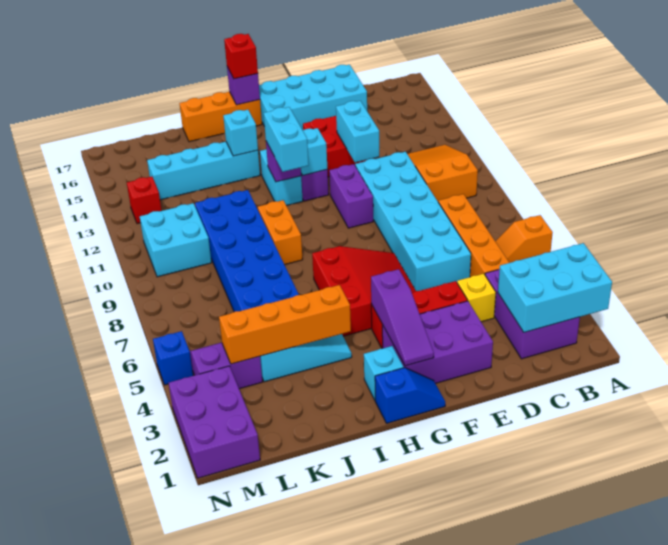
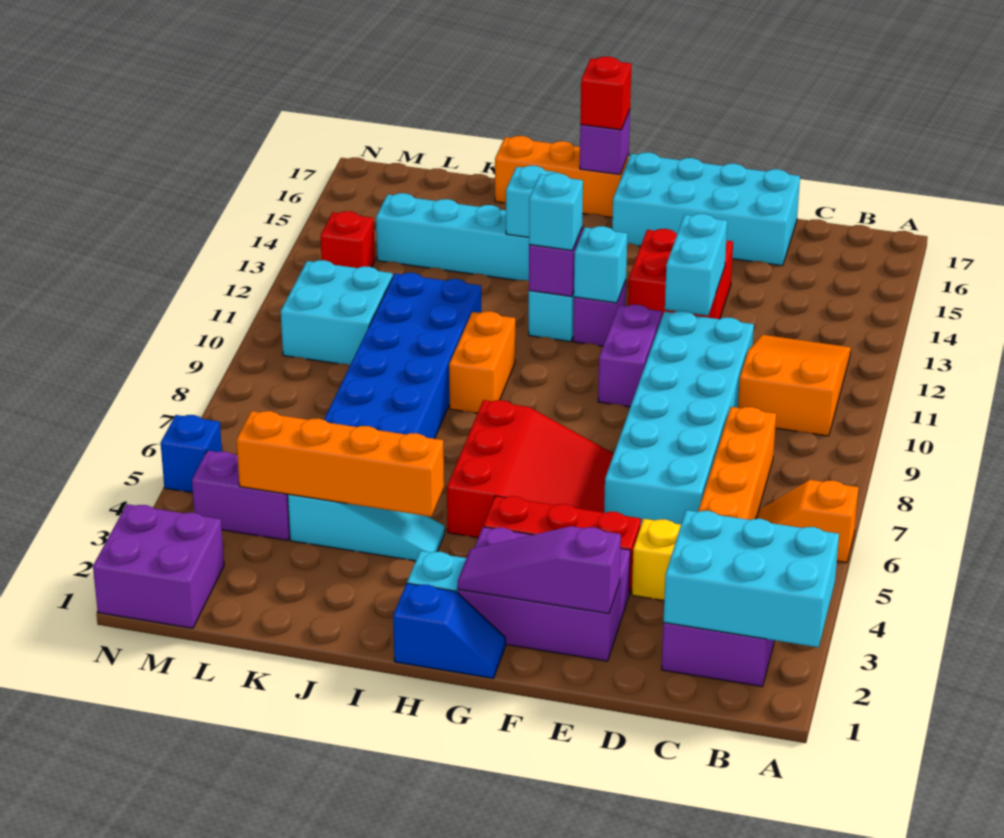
purple slope G2:G4 level 2 top 4 -> purple slope E2:G2 level 2 top E
cyan brick H11:H12 level 3 -> cyan brick H12 level 3
purple brick M1:N3 level 1 -> purple brick M1:N2 level 1

